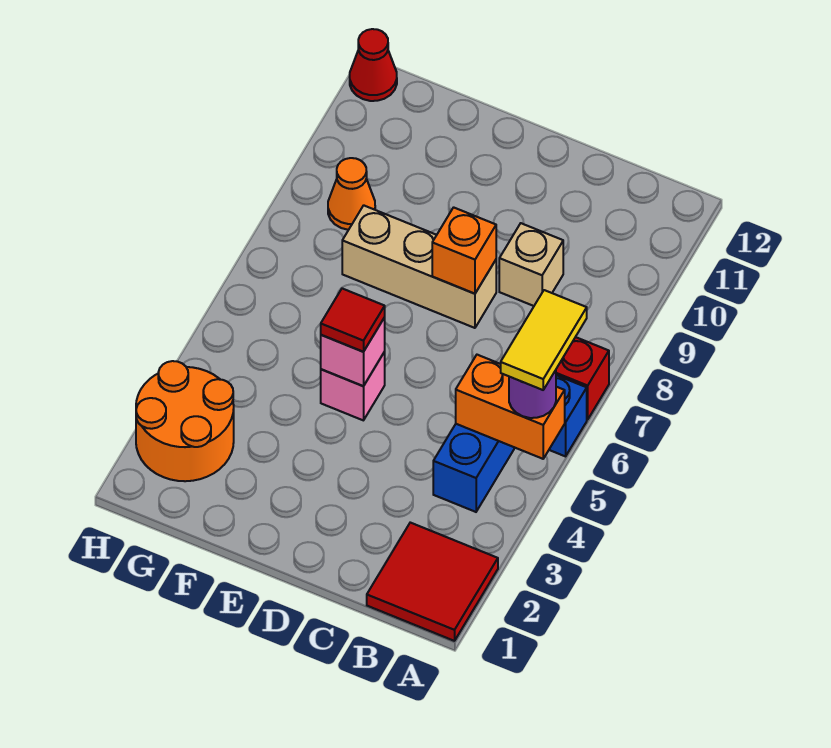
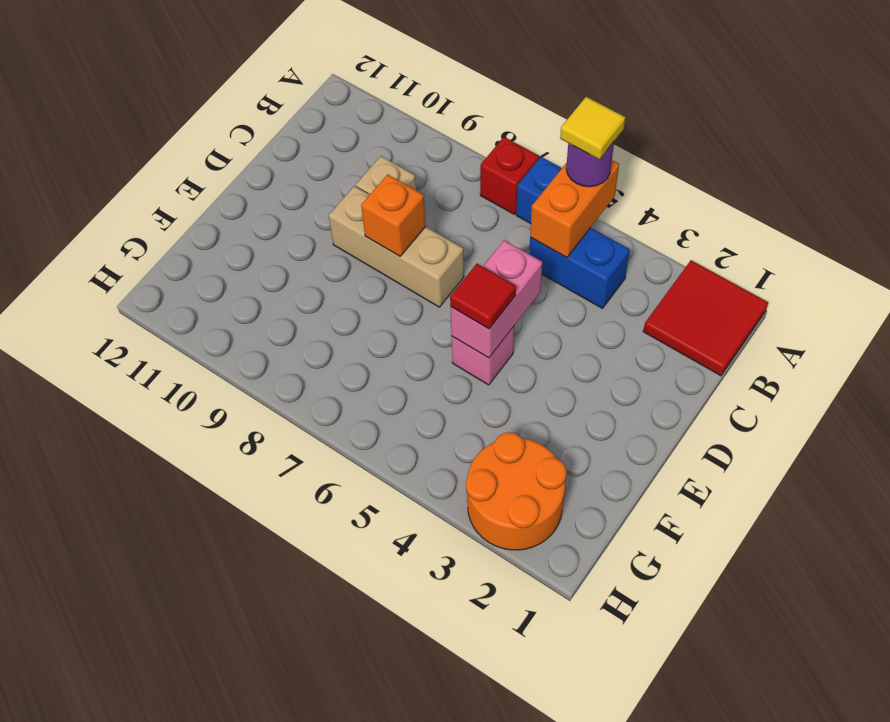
yellow tile A5:A6 level 4 -> yellow tile A5 level 4
tan brick D8:F8 level 1 -> tan brick D7:D9 level 1
pink brick E5 level 2 -> pink brick D5:E5 level 2
orange cone G9 level 1 -> none
red cone H12 level 1 -> none

